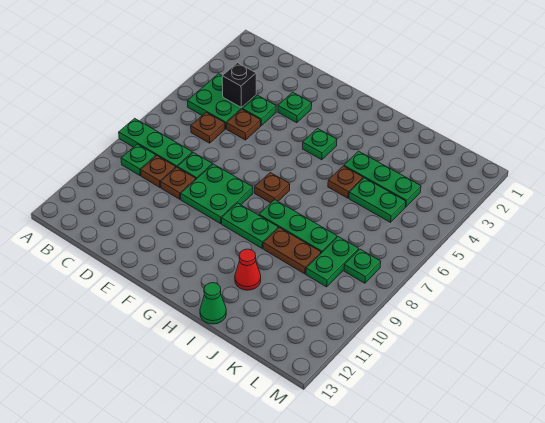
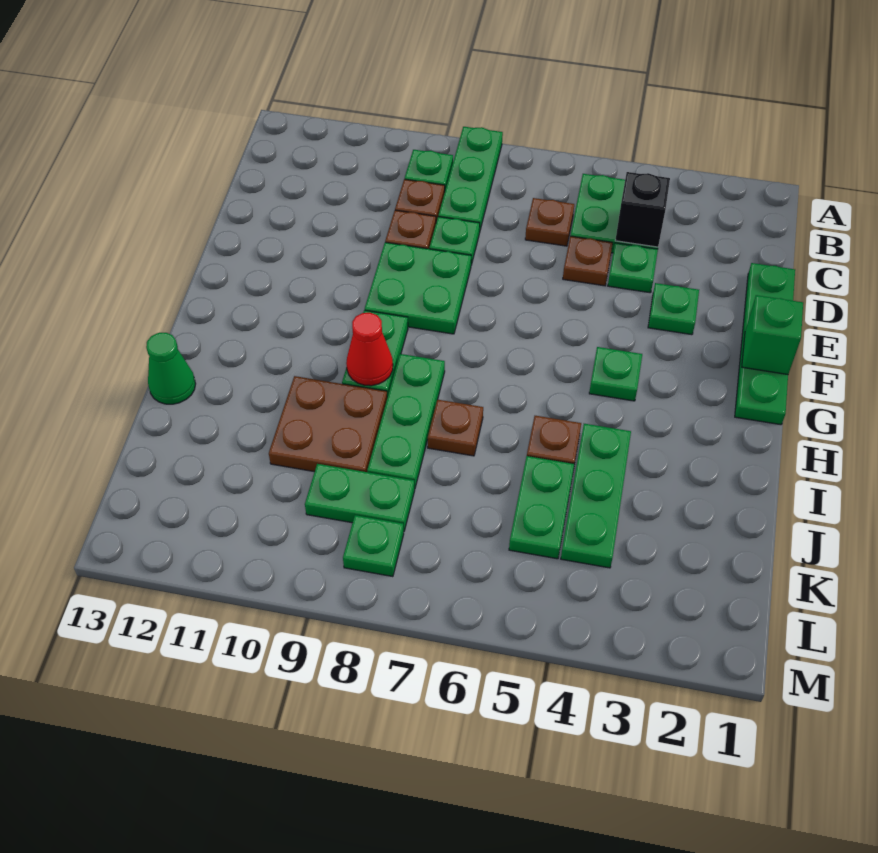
none -> green plate D1:G1 level 1
none -> green brick F1 level 2
brown plate G7 level 1 -> brown plate I7 level 1
brown plate I9:J9 level 1 -> brown plate I9:J10 level 1
red cone I11 level 1 -> red cone H9 level 2

